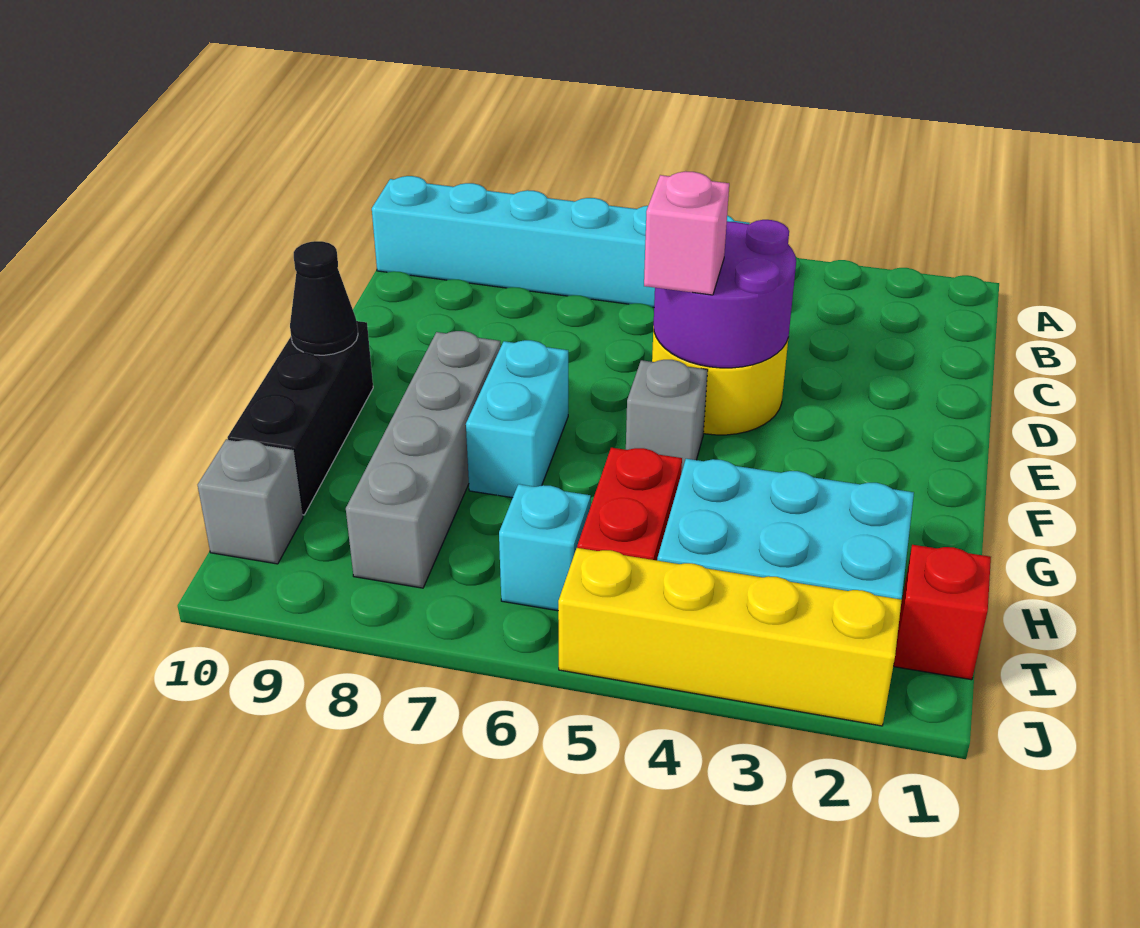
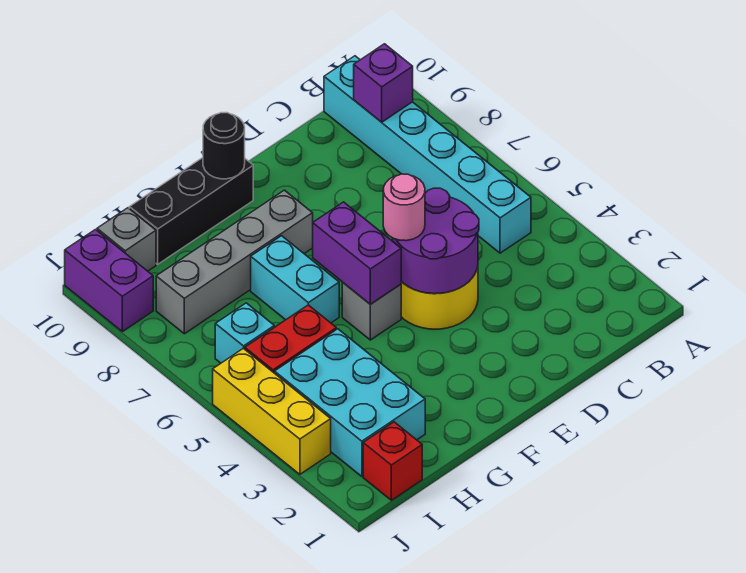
none -> purple brick B9 level 2
pink brick E5 level 3 -> pink round brick E5 level 3
none -> purple brick F5:F6 level 2
cyan brick F7:G7 level 1 -> cyan brick G6:G7 level 1
black cone F10 level 2 -> black round brick F10 level 2
yellow brick J2:J5 level 1 -> yellow brick J3:J5 level 1
none -> purple brick J9:J10 level 1

